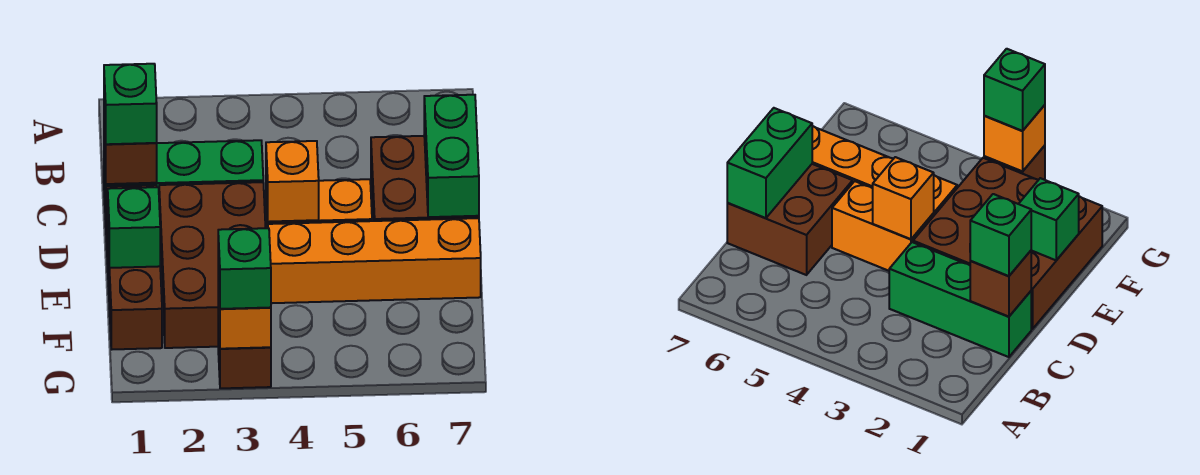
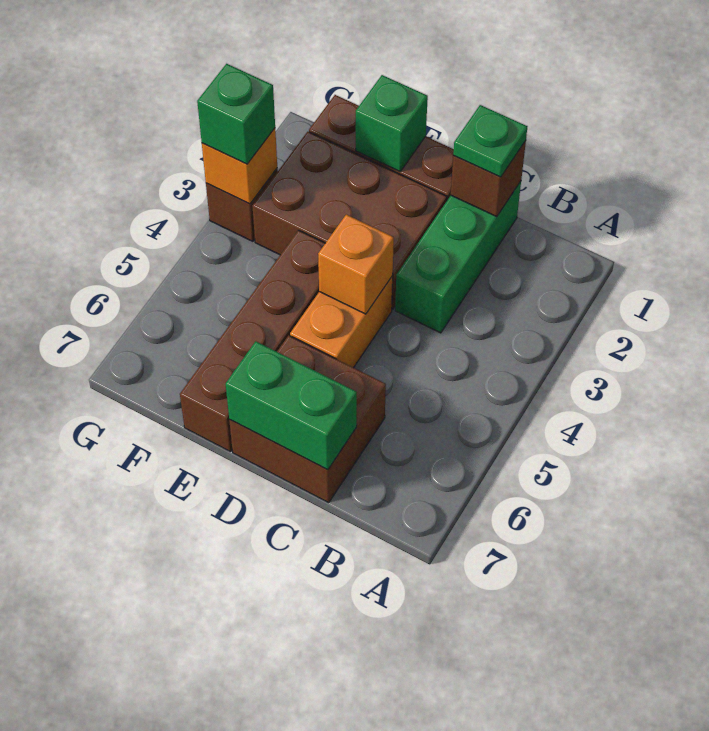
green brick C1 level 3 -> green plate C1 level 3
orange brick E4:E7 level 1 -> brown brick E4:E7 level 1

